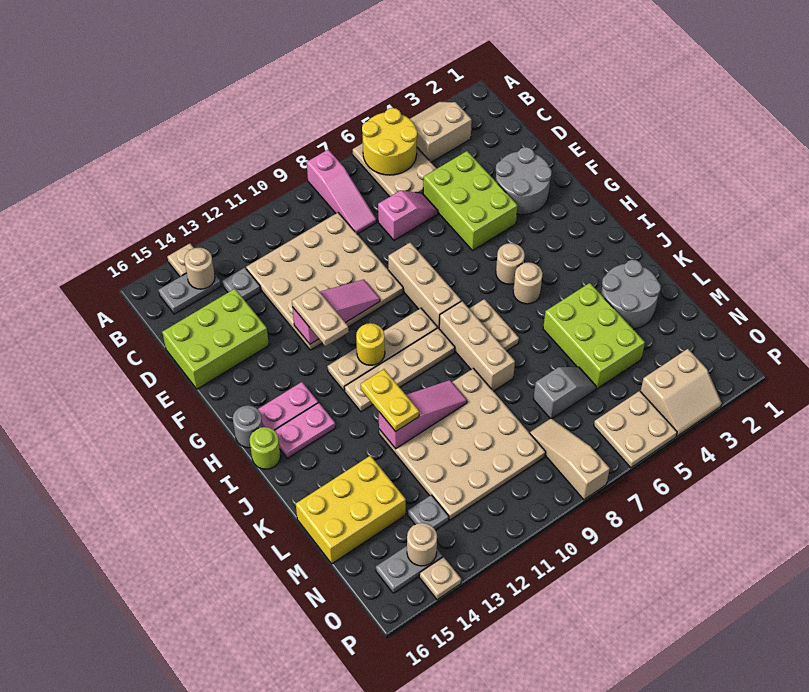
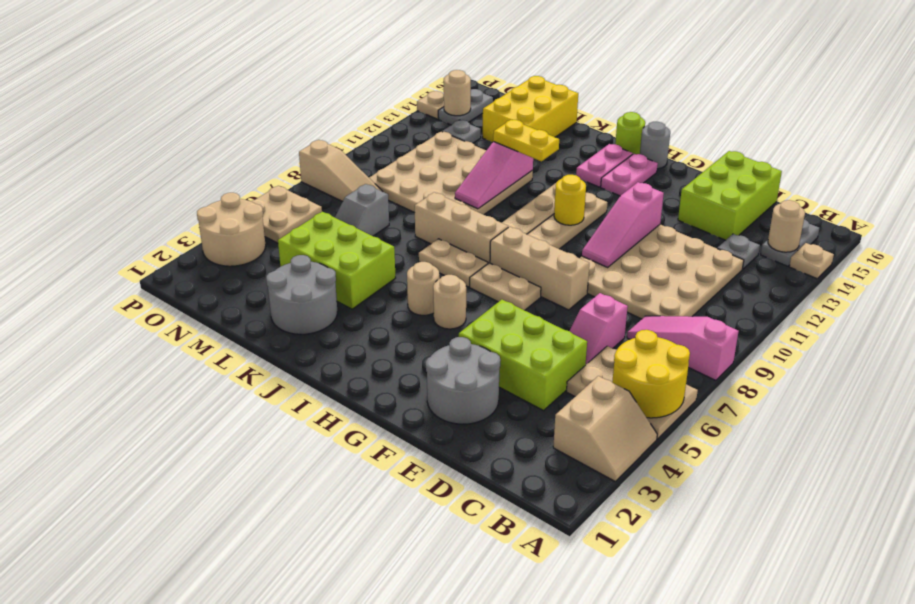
tan plate F12:G12 level 3 -> tan plate G7:H7 level 1
tan slope O3:P4 level 1 top O -> tan round brick O3:P4 level 1

